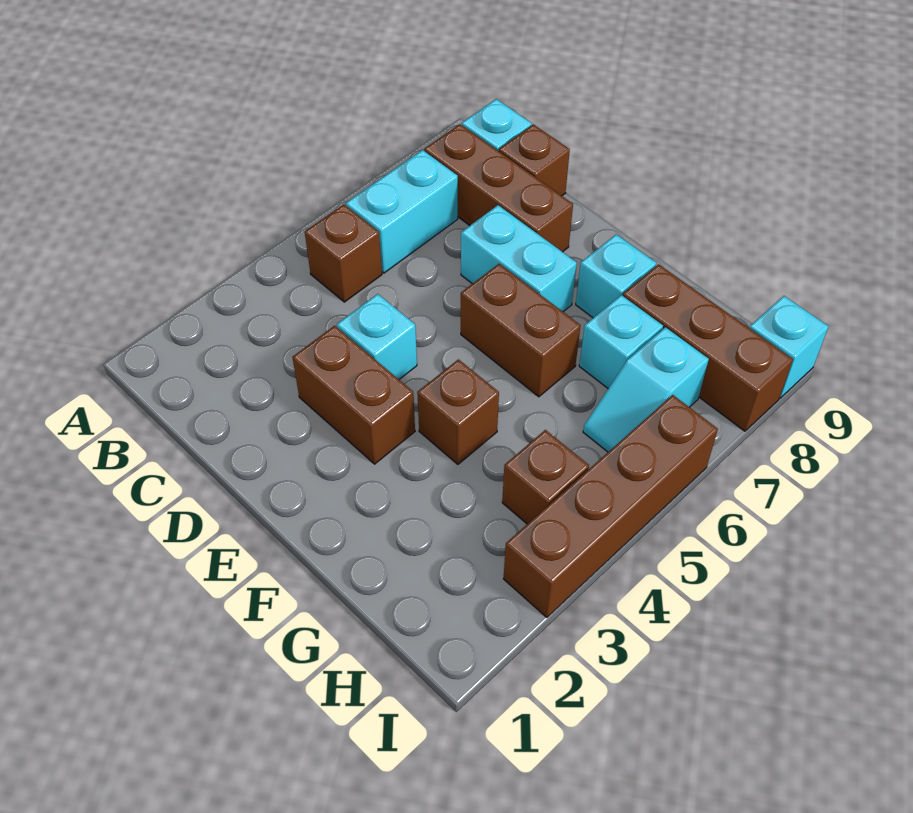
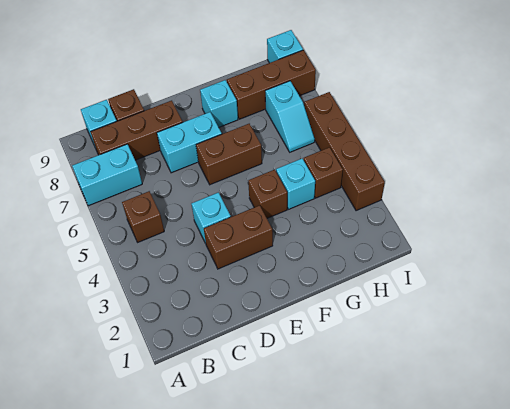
cyan brick B6:B7 level 1 -> cyan brick A7:B7 level 1
cyan brick G7 level 1 -> cyan brick G4 level 1

